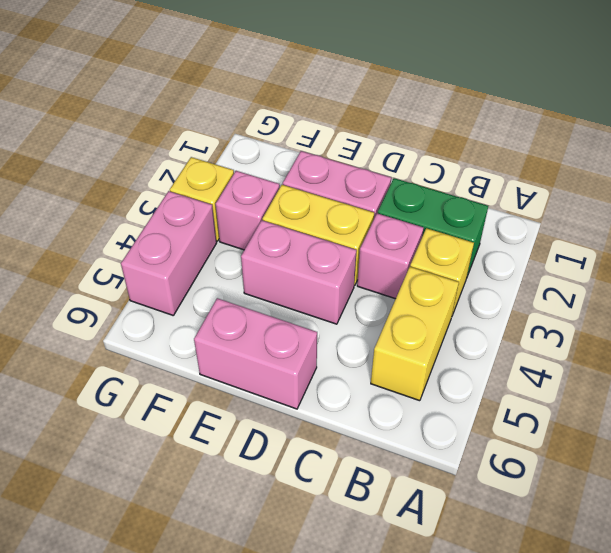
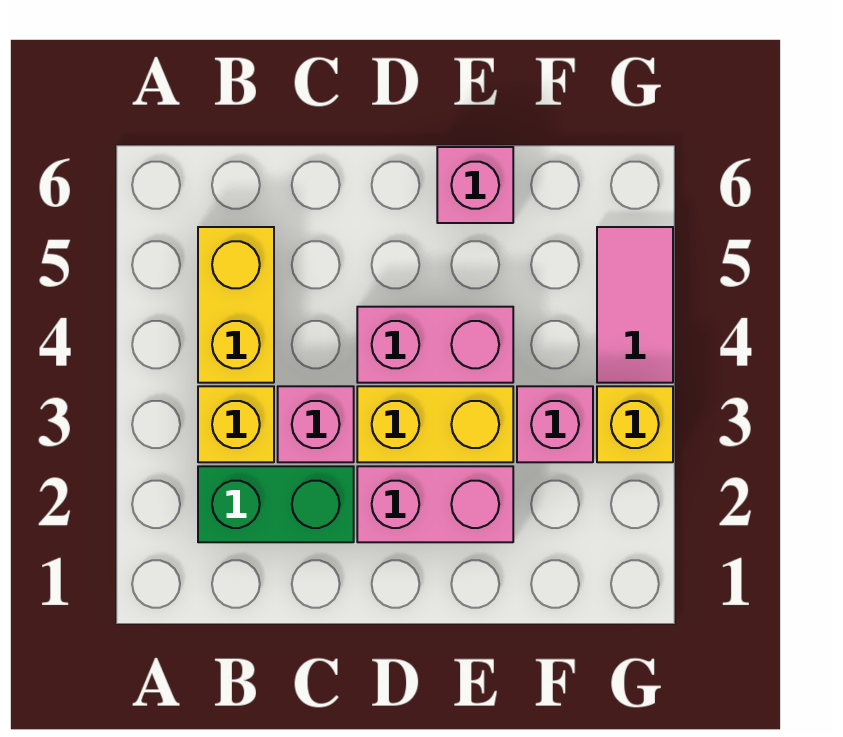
pink brick D6:E6 level 1 -> pink brick E6 level 1
pink brick G4:G5 level 1 -> pink tile G4:G5 level 1

